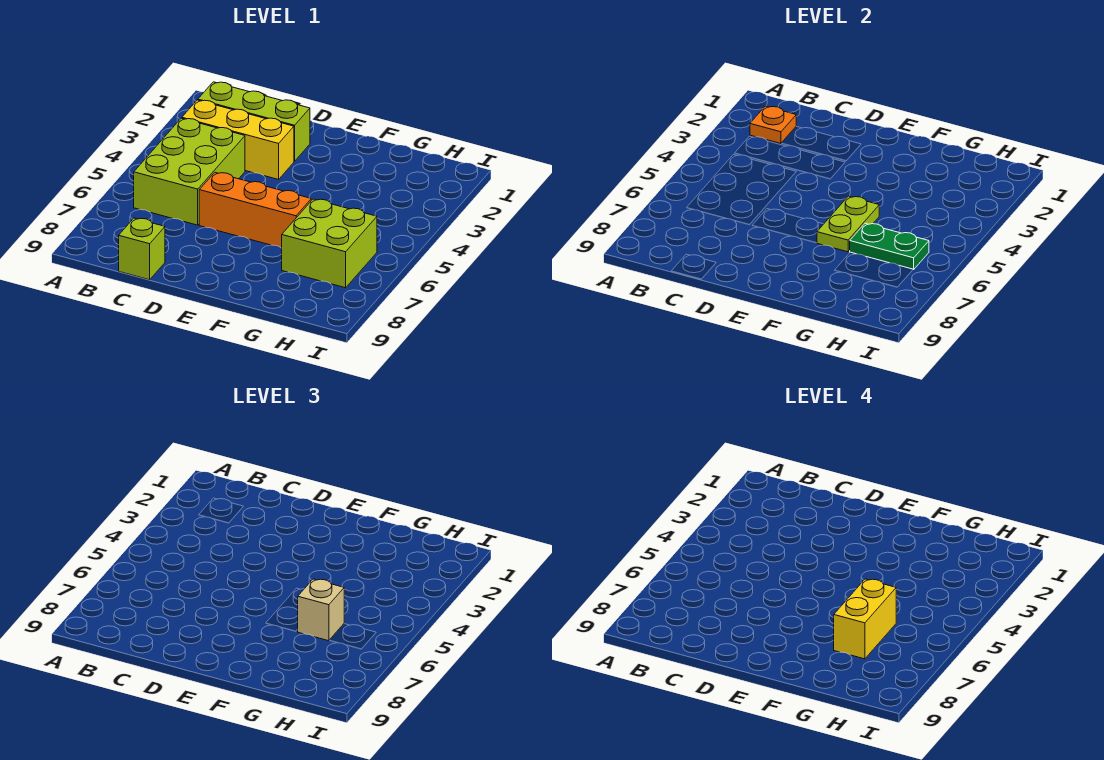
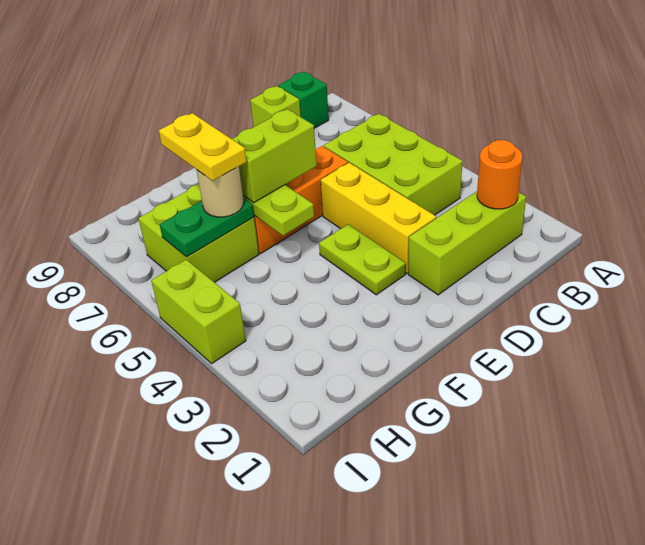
orange plate B2 level 2 -> orange round brick B2 level 2
yellow brick B3:D3 level 1 -> yellow brick D3:D5 level 1
none -> green brick B9 level 1
none -> lime plate E3:E4 level 1
none -> lime brick E6:F6 level 3
tan brick G6 level 3 -> tan round brick G6 level 3
yellow brick G6:G7 level 4 -> yellow plate G6:G7 level 4
none -> lime brick I4:I5 level 1

